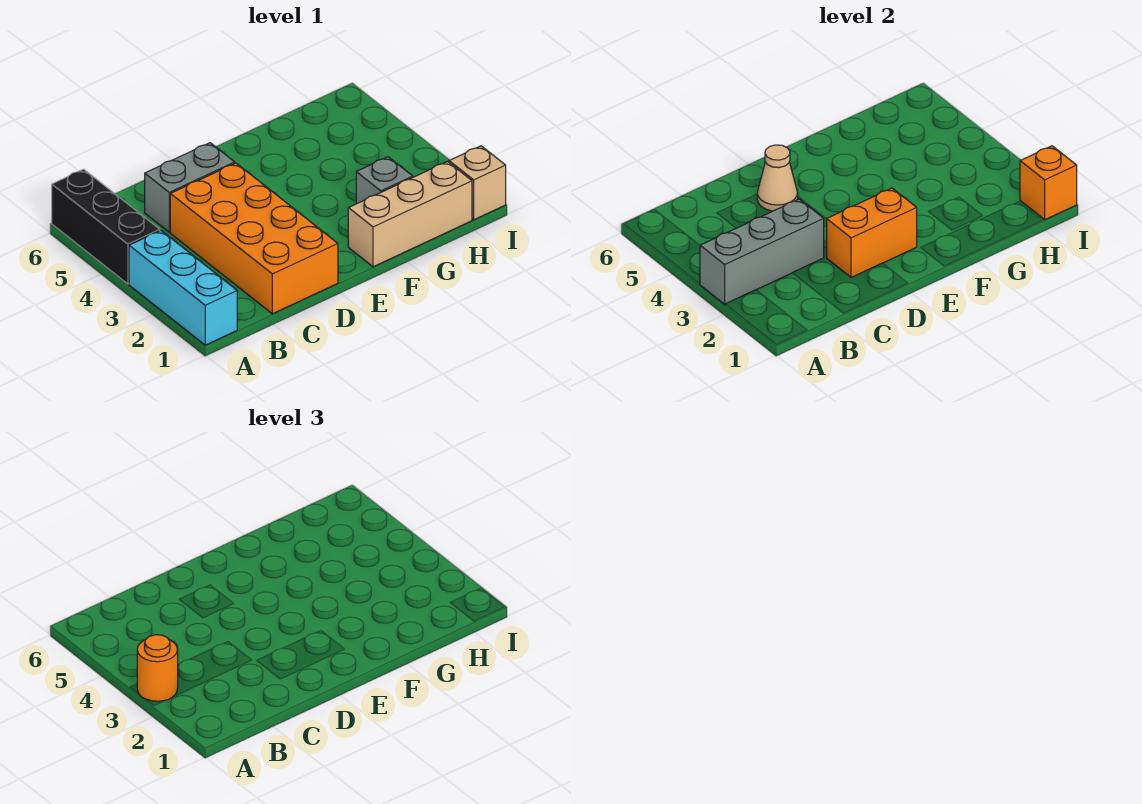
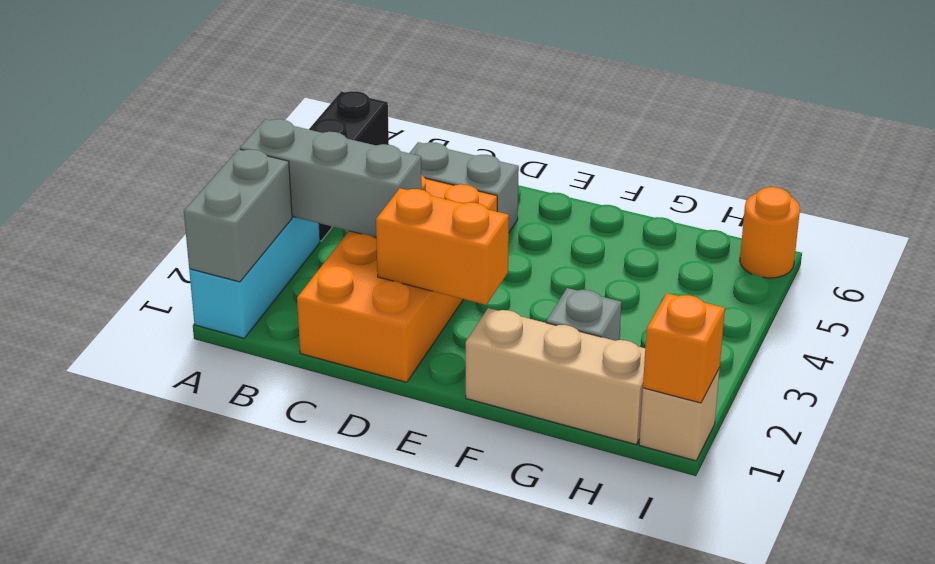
none -> grey brick A1:A2 level 2
orange round brick A3 level 3 -> orange round brick I6 level 1
tan cone D5 level 2 -> none

